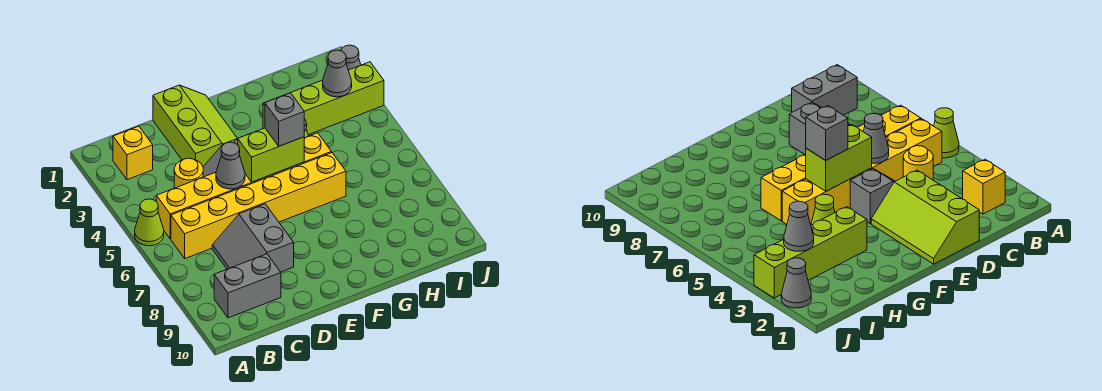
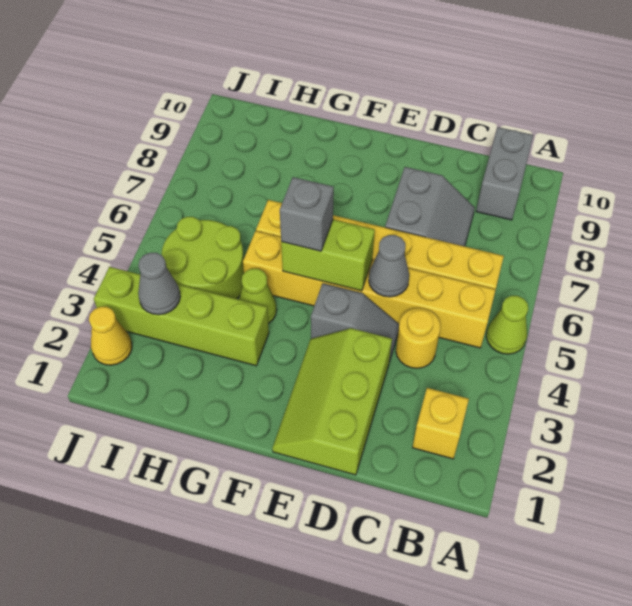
grey brick B9:C9 level 1 -> grey brick B9:B10 level 1
none -> lime round brick H4:I5 level 1
grey cone J2 level 1 -> yellow cone J2 level 1

